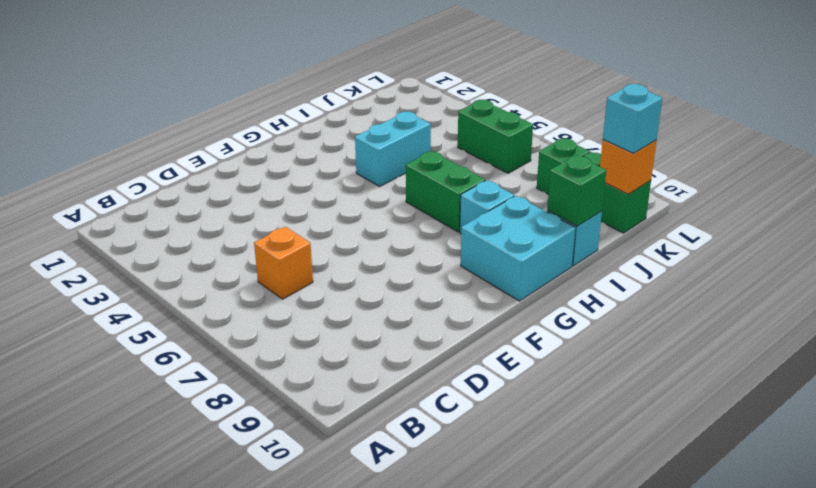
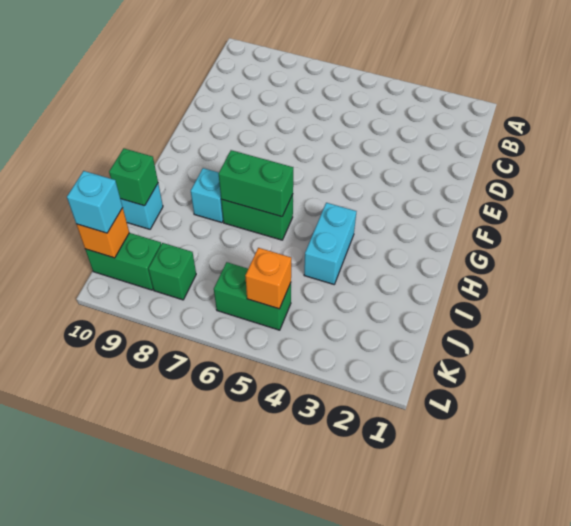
orange brick C6 level 1 -> orange brick K5 level 2
cyan brick G9:H10 level 1 -> none
none -> green brick H6:H7 level 2

